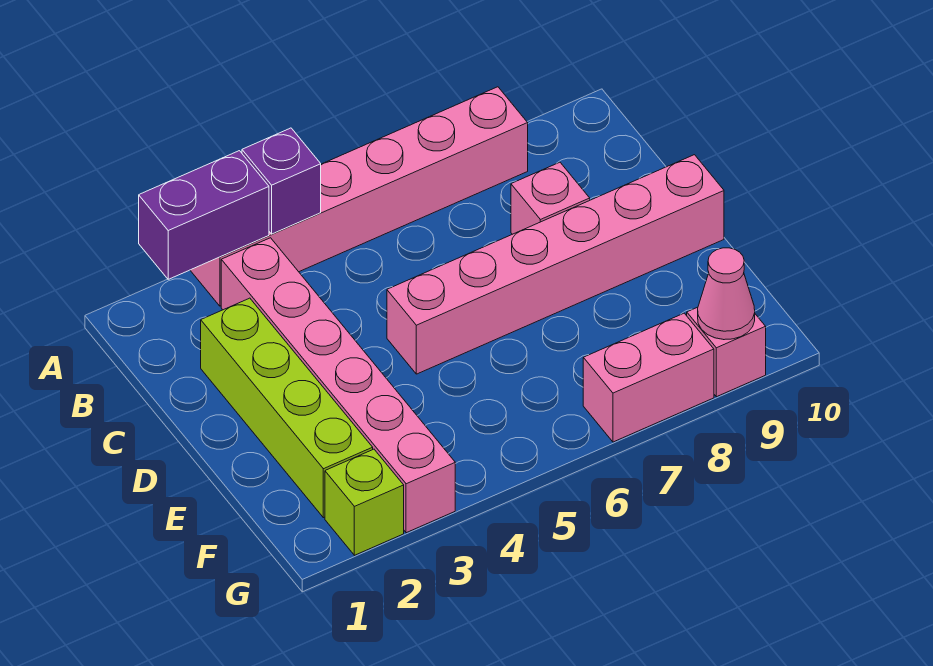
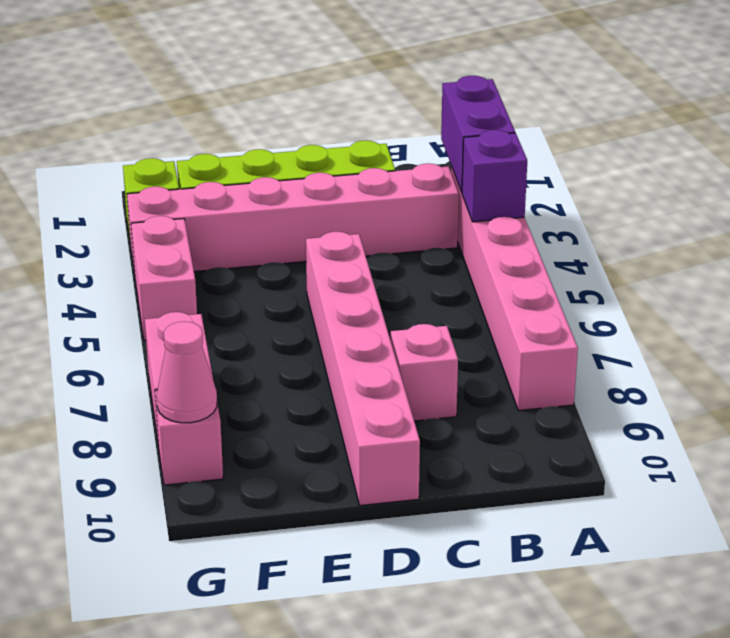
none -> pink brick G4:G5 level 1

